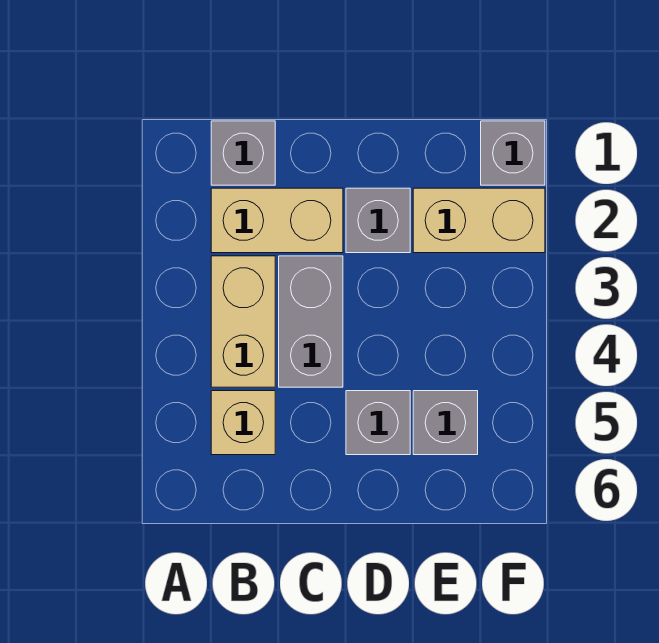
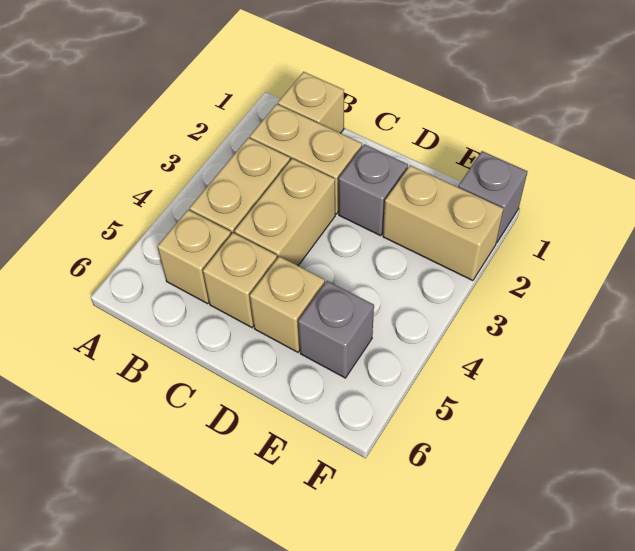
grey brick B1 level 1 -> tan brick B1 level 1
grey brick C3:C4 level 1 -> tan brick C3:C4 level 1
none -> tan brick C5 level 1
grey brick D5 level 1 -> tan brick D5 level 1

